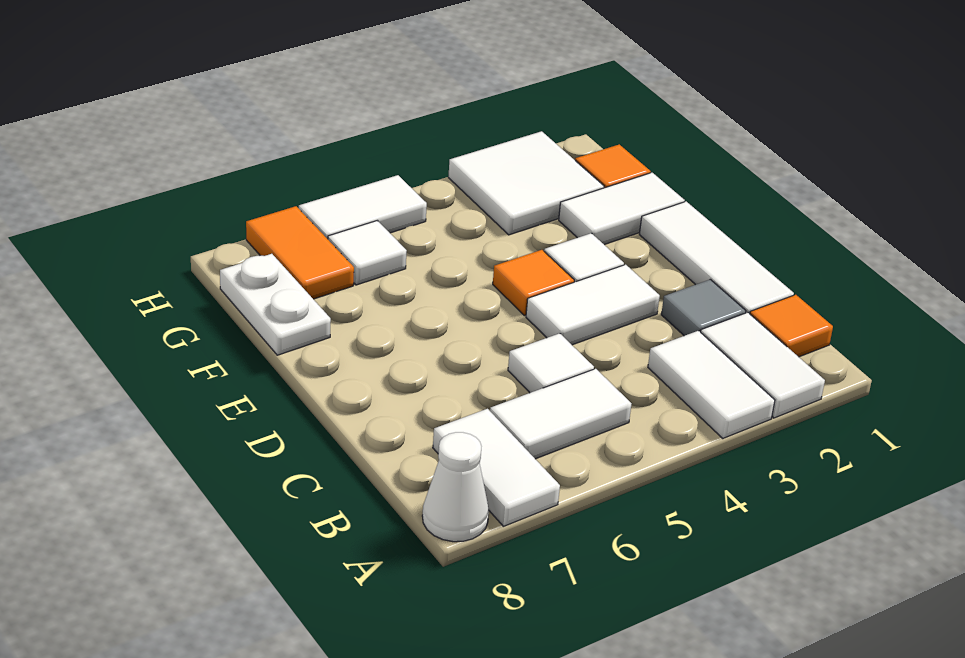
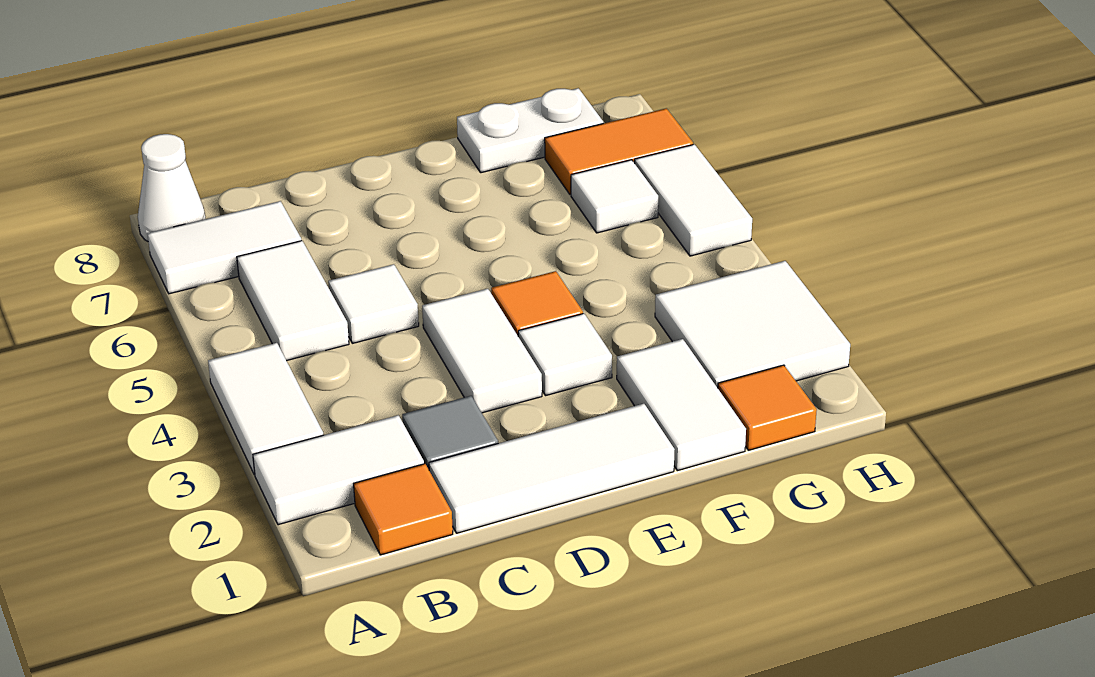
white tile A3:B3 level 1 -> white tile A3:A4 level 1

